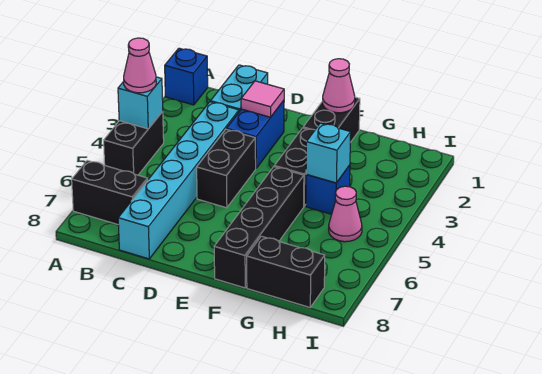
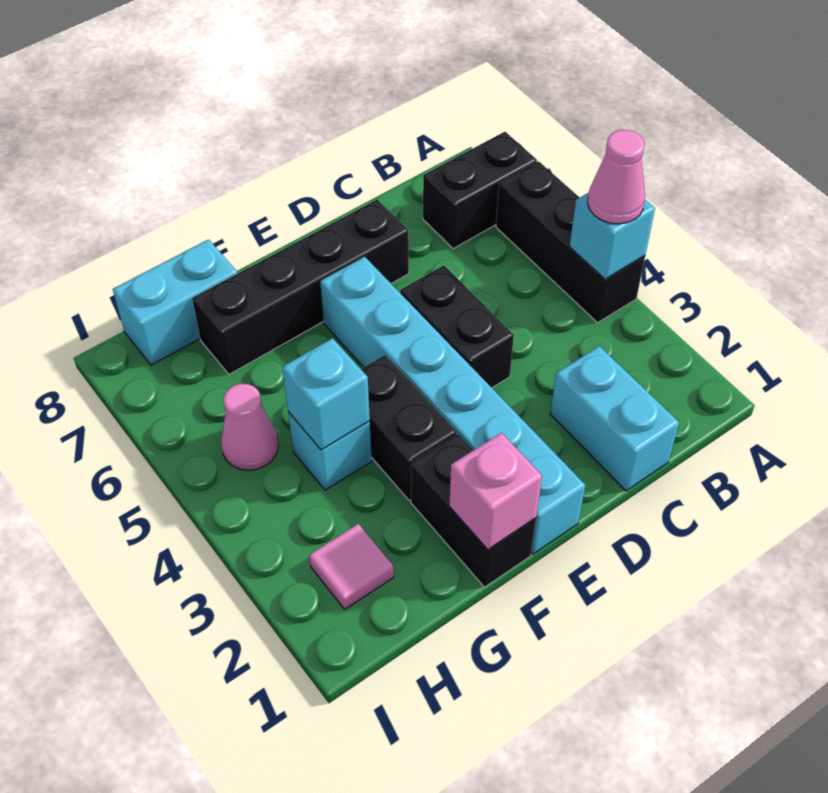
blue brick A1 level 1 -> none
black brick A4:A5 level 1 -> black brick A4:A6 level 1
cyan brick C3:C8 level 1 -> cyan brick E1:E6 level 1
blue brick D2:D3 level 1 -> none
pink tile D2 level 2 -> pink tile H2 level 1
pink cone F1 level 2 -> pink brick F1 level 2
black brick F5:F8 level 1 -> black brick D7:G7 level 1
blue brick G4 level 1 -> cyan brick G4 level 1
black brick G8:H8 level 1 -> cyan brick G8:H8 level 1

